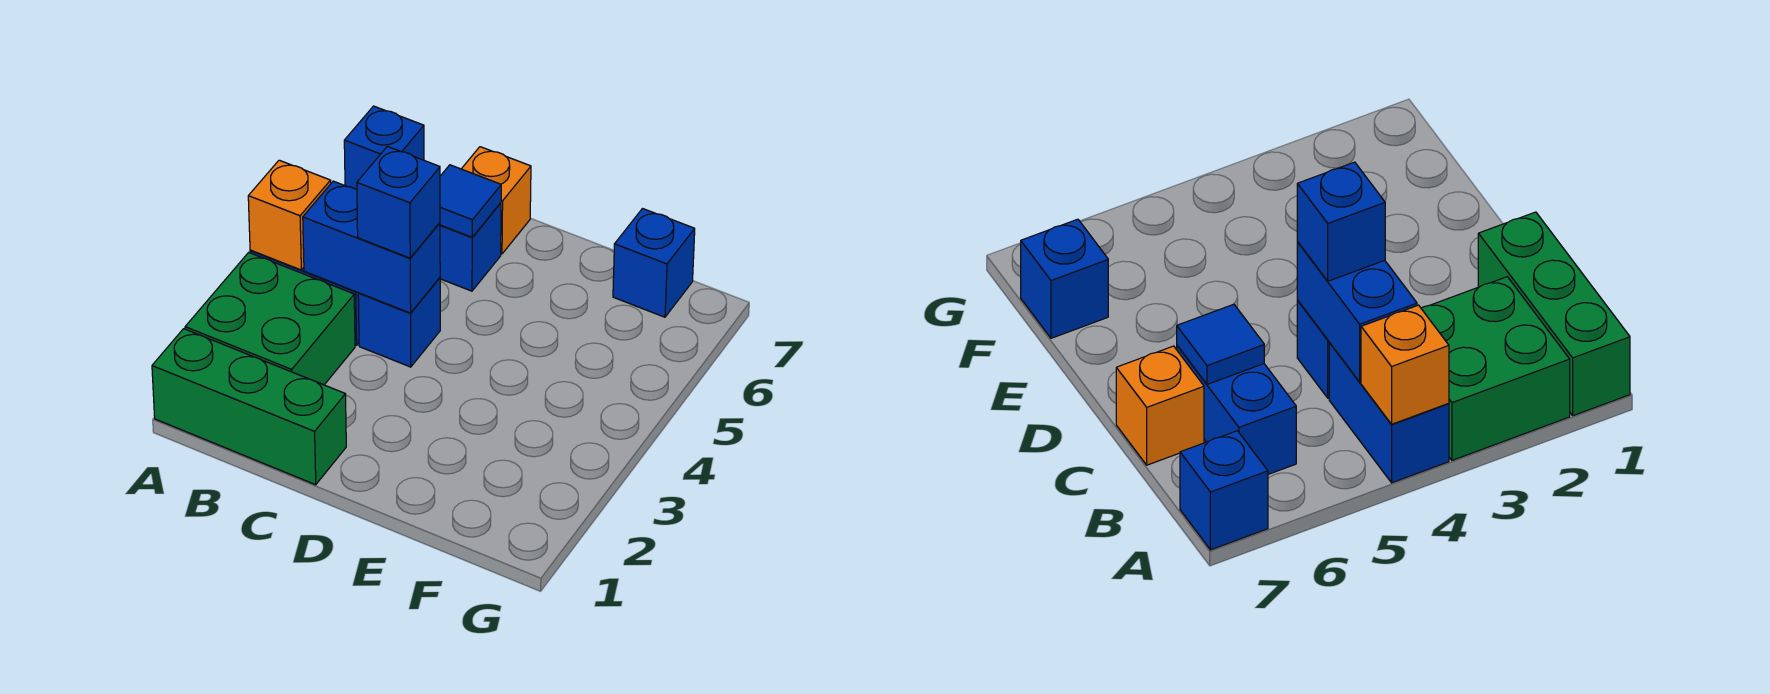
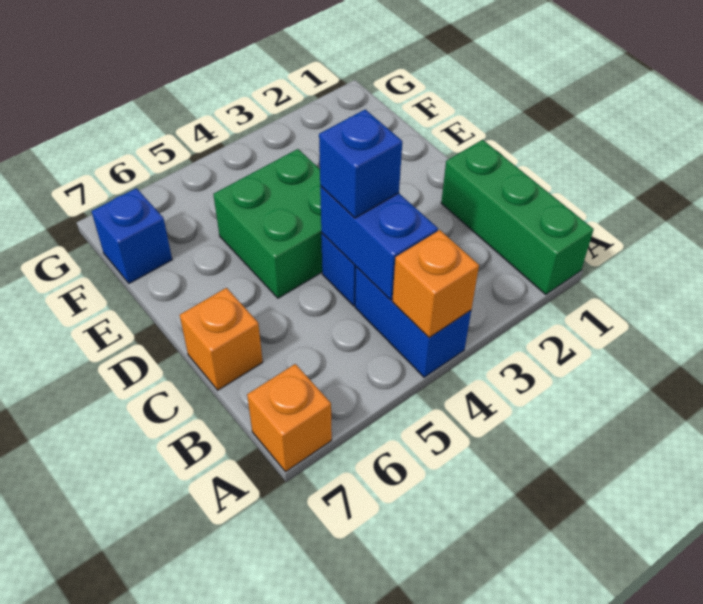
green brick A2:B3 level 1 -> green brick D4:E5 level 1
blue brick A7 level 1 -> orange brick A7 level 1
blue brick B6:C6 level 1 -> none
blue tile C6 level 2 -> none

